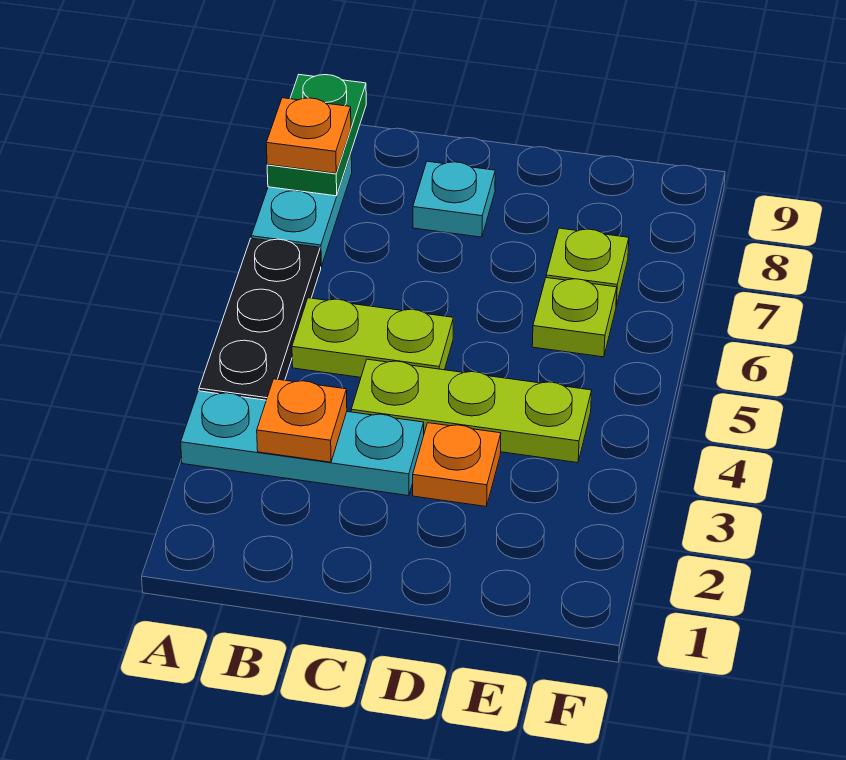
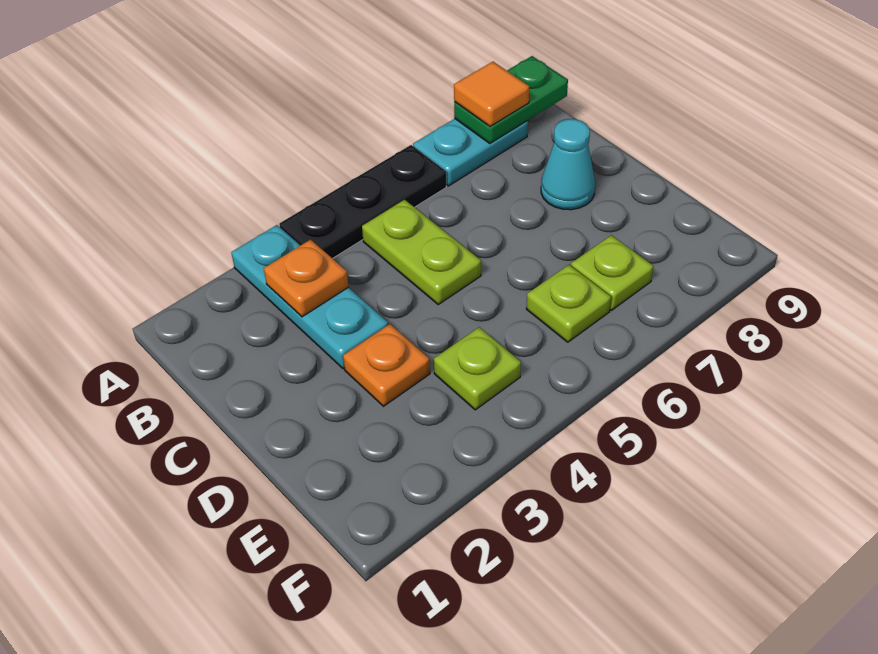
orange plate A8 level 3 -> orange tile A8 level 3
lime plate C4:E4 level 1 -> lime plate E4 level 1
cyan plate C8 level 1 -> cyan cone C8 level 1

